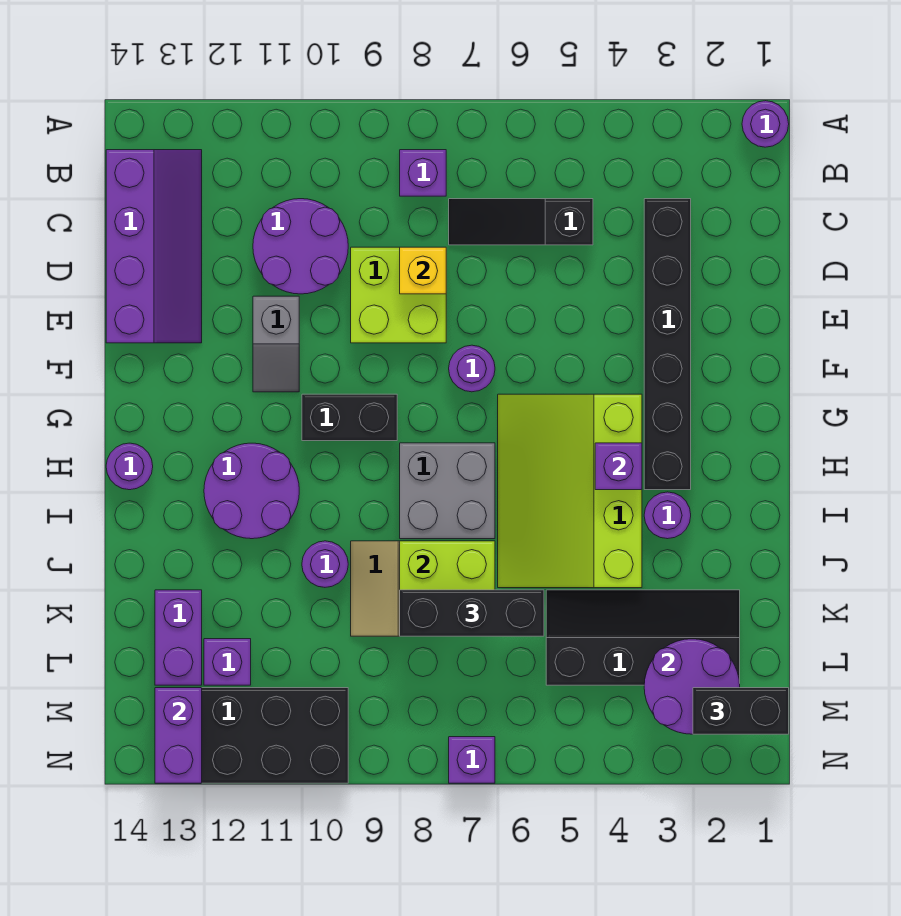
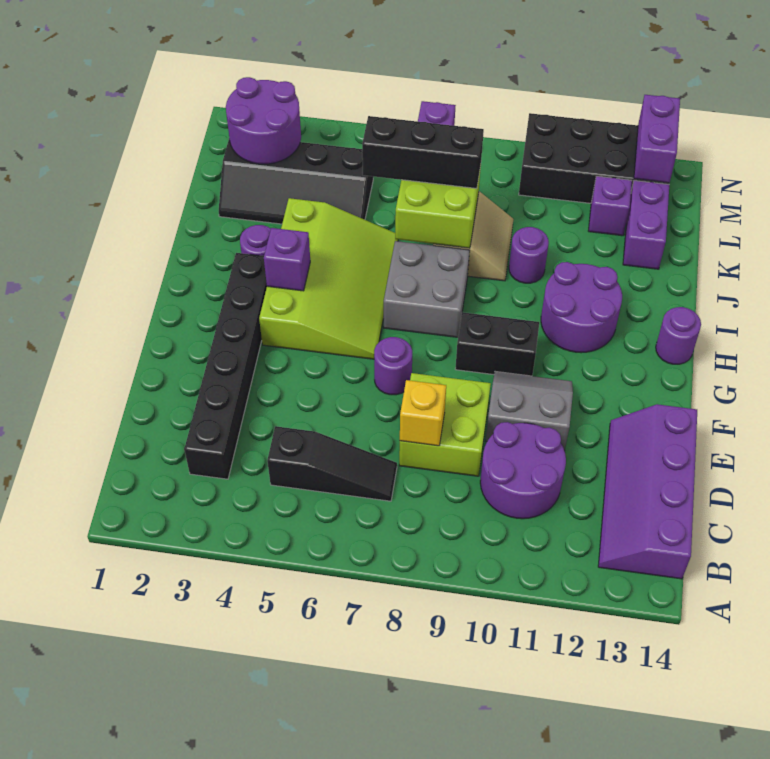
purple round brick A1 level 1 -> none
purple brick B8 level 1 -> none
grey slope E11:F11 level 1 top E -> grey slope E10:F11 level 1 top E
black brick M1:M2 level 3 -> none

